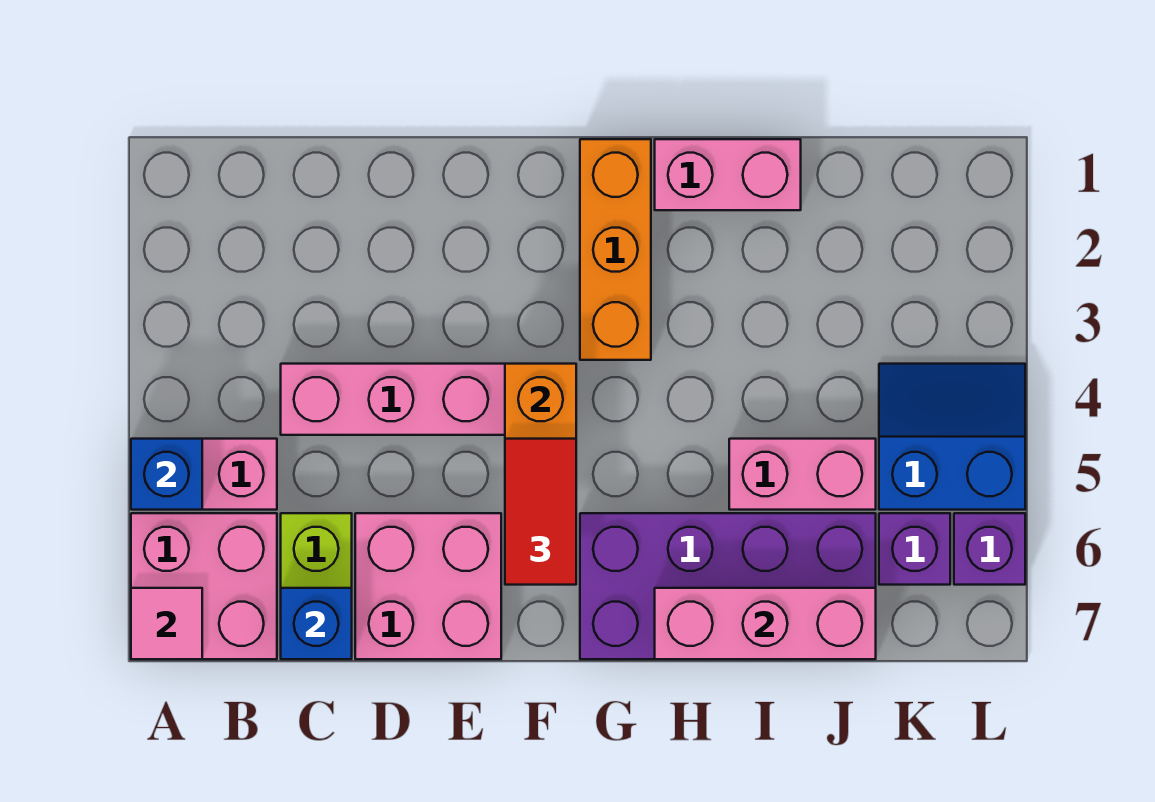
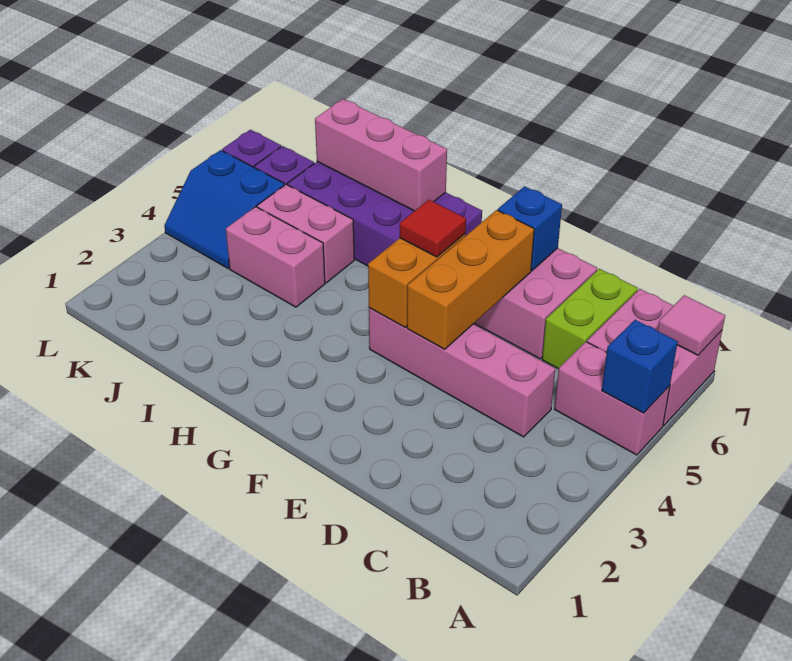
blue brick C7 level 2 -> blue brick E7 level 2
red tile F5:F6 level 3 -> red tile F5 level 3
orange brick G1:G3 level 1 -> orange brick E4:E6 level 2
pink brick H1:I1 level 1 -> pink brick I4:J4 level 1

